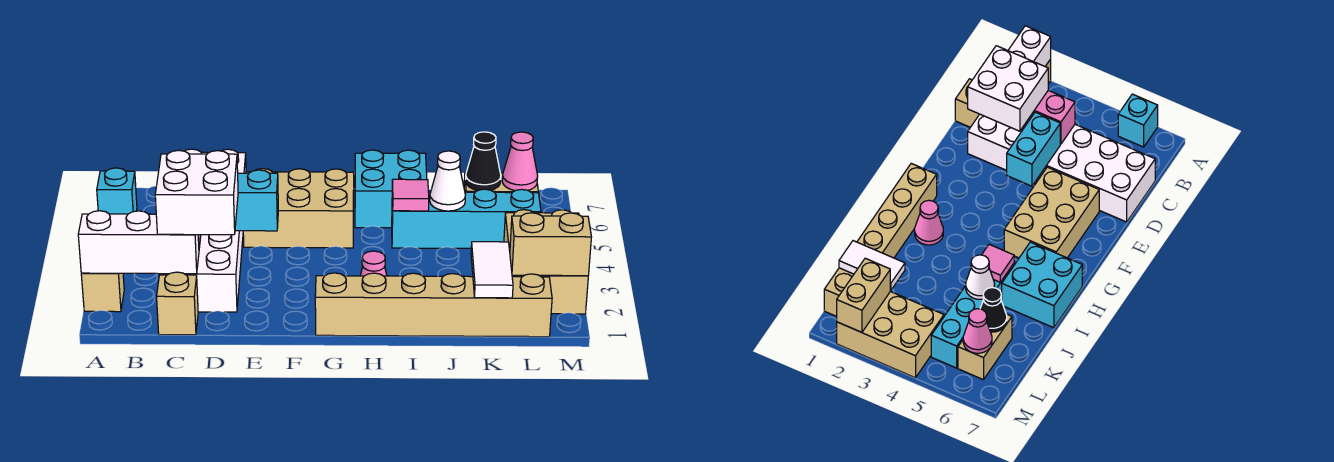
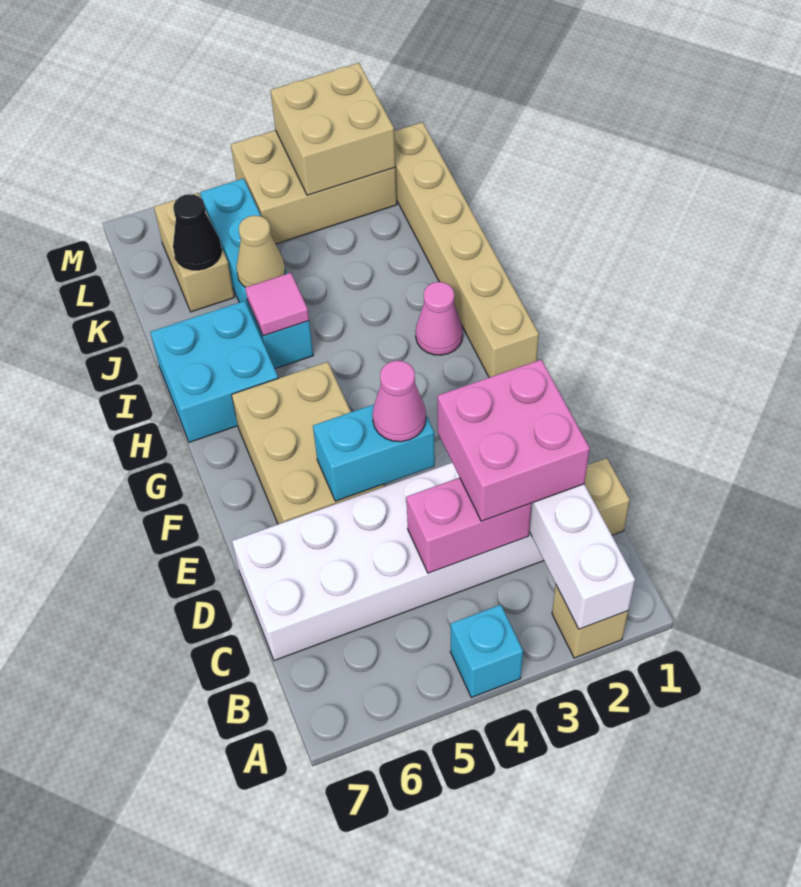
cyan brick A6 level 1 -> cyan brick A4 level 1
white brick C2:D3 level 3 -> pink brick C2:D3 level 3
cyan brick D4:E4 level 2 -> cyan brick E4:E5 level 2
white cone J5 level 2 -> tan cone J5 level 2
white tile K1:K2 level 2 -> none
tan brick L2:M2 level 2 -> tan brick L2:M3 level 2
pink cone L6 level 2 -> pink cone E4 level 3

